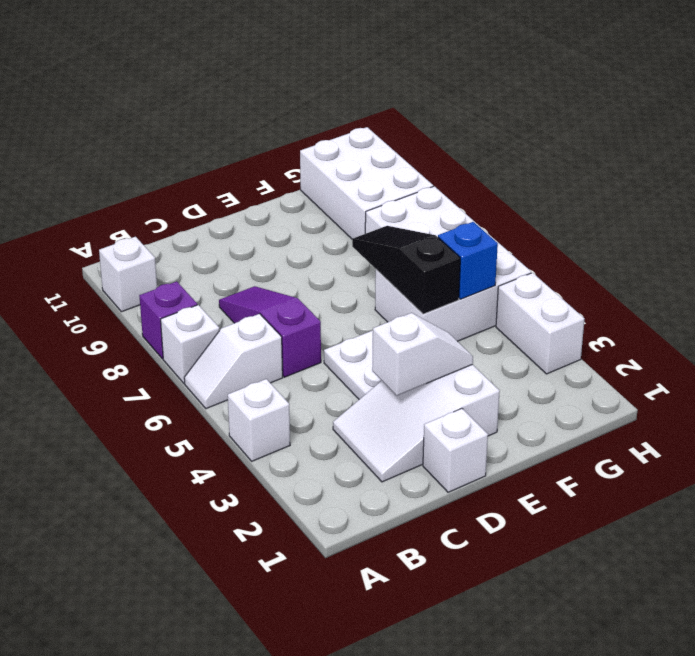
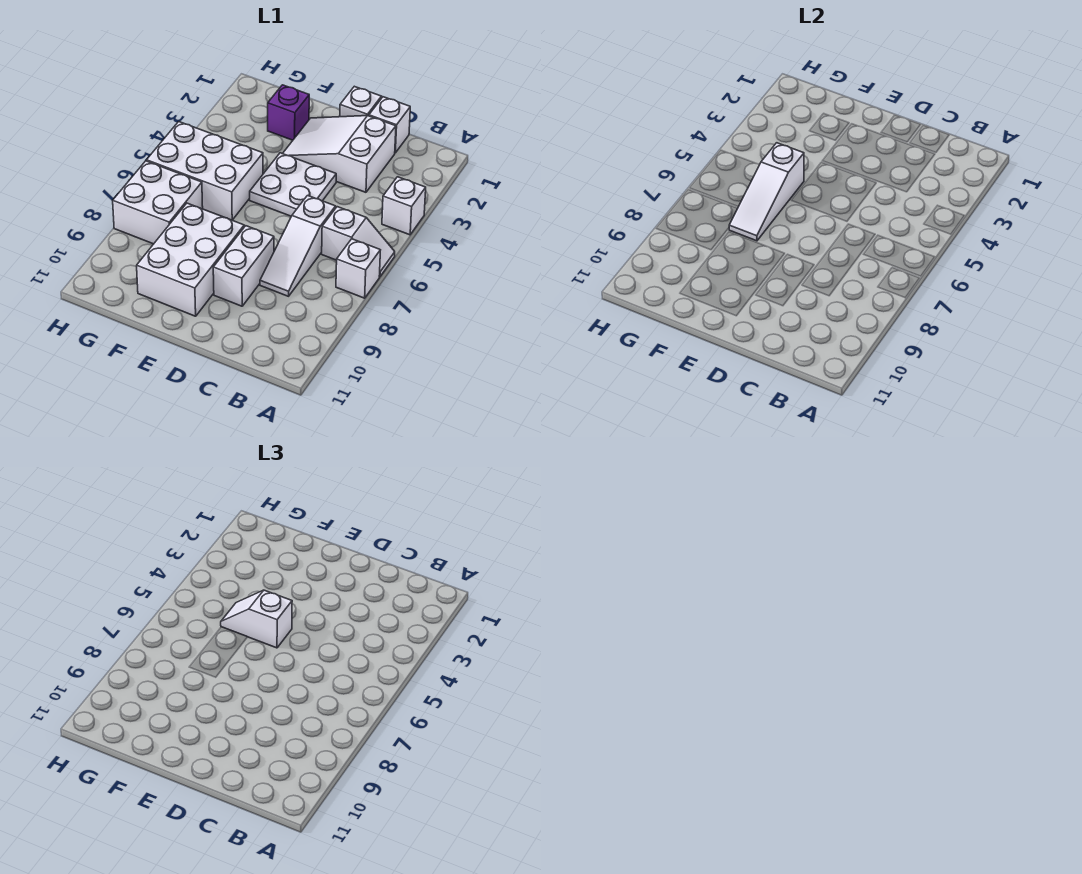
purple brick A8 level 1 -> purple brick F2 level 1
white brick A10 level 1 -> white brick C1 level 1
white slope C2:E3 level 1 top E -> white slope C2:E3 level 1 top C
purple slope C6:C8 level 1 top 6 -> white slope C6:C8 level 1 top 6
white slope D3:E3 level 2 top D -> white slope E5:F5 level 3 top E
black slope F5:F7 level 2 top 5 -> white slope F5:F7 level 2 top 5
blue brick G5 level 2 -> none
white brick G9:H11 level 1 -> white brick E8:F10 level 1
white brick H3:H4 level 1 -> white brick D8:D9 level 1

